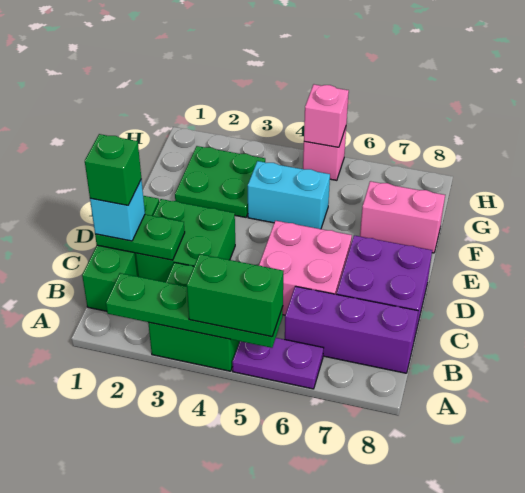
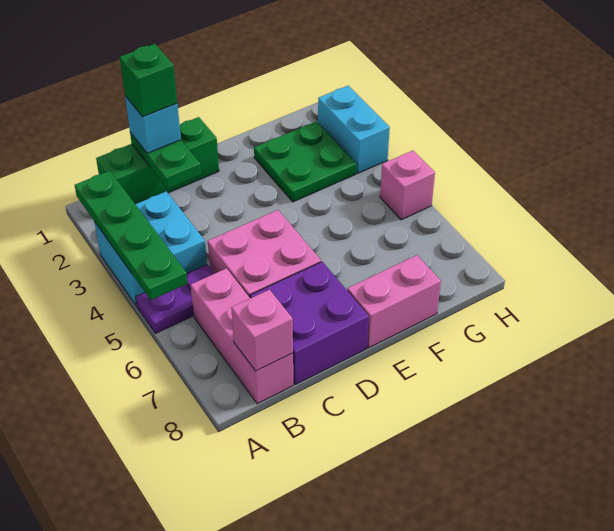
green brick A3:B4 level 1 -> cyan brick A3:B4 level 1
green brick A4:A5 level 3 -> none
purple plate A5:A6 level 1 -> purple plate A5:B5 level 1
purple brick B6:B8 level 1 -> pink brick B6:B8 level 1
green brick C2:D3 level 1 -> none
cyan brick F4:F5 level 1 -> cyan brick H2:H3 level 1
pink brick F7:F8 level 1 -> pink brick E8:F8 level 1
pink brick H5 level 2 -> pink brick B8 level 2

